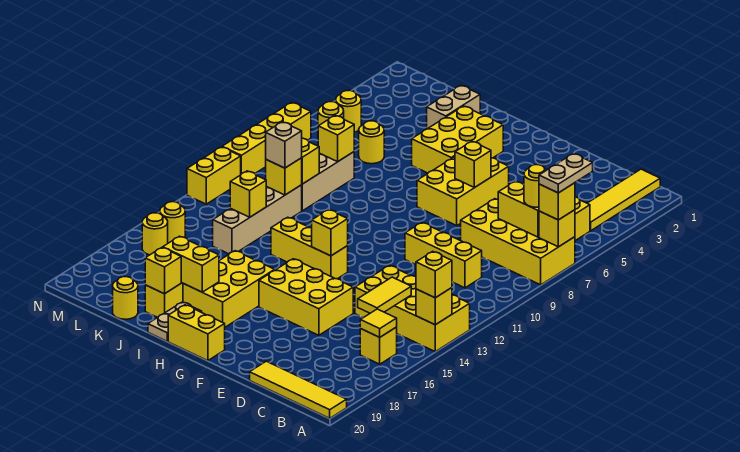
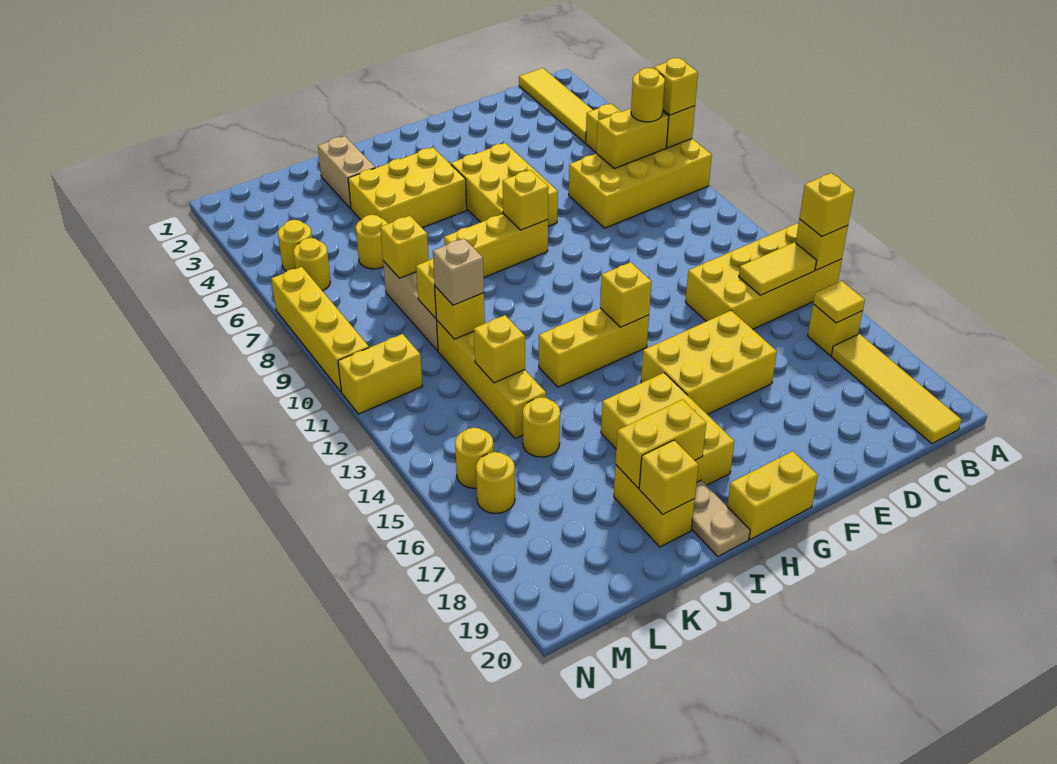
tan plate A6:A7 level 4 -> none
yellow tile A20:D20 level 1 -> yellow tile B17:B20 level 1
yellow brick C10:E10 level 1 -> yellow brick G8:I8 level 1
yellow tile C14:C15 level 2 -> yellow tile B14:C14 level 2
yellow brick F6 level 2 -> yellow brick G8 level 2
yellow brick H3:I5 level 1 -> yellow brick H4:J5 level 1
tan brick K11:K14 level 1 -> yellow brick K11:K14 level 1
yellow round brick K20 level 1 -> yellow round brick K15 level 1
yellow brick N11:N12 level 1 -> yellow brick M11:N11 level 1

